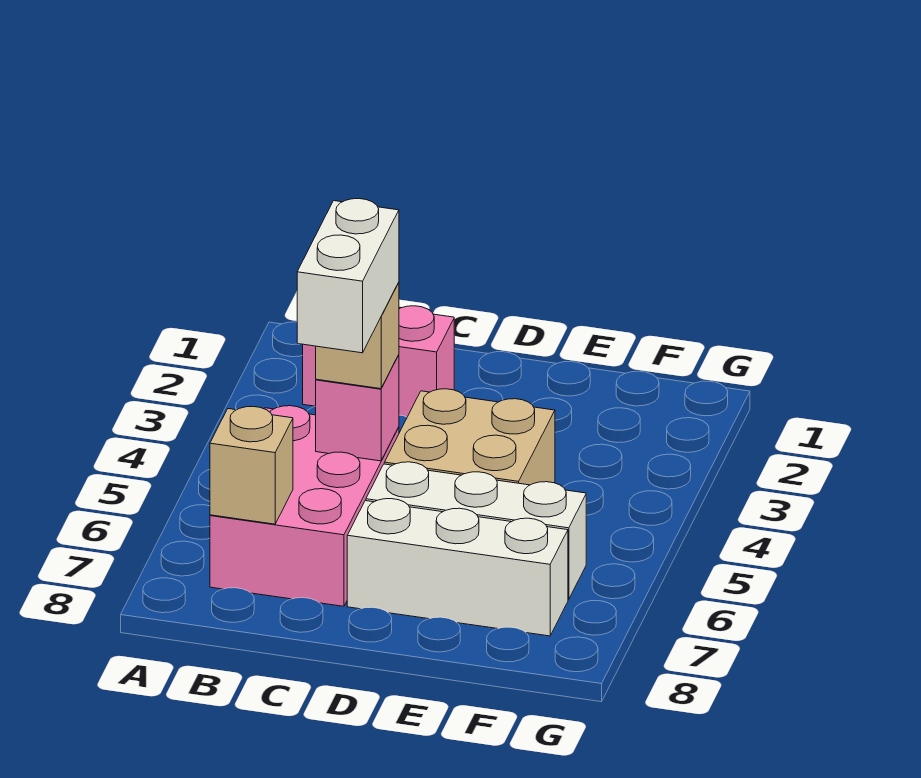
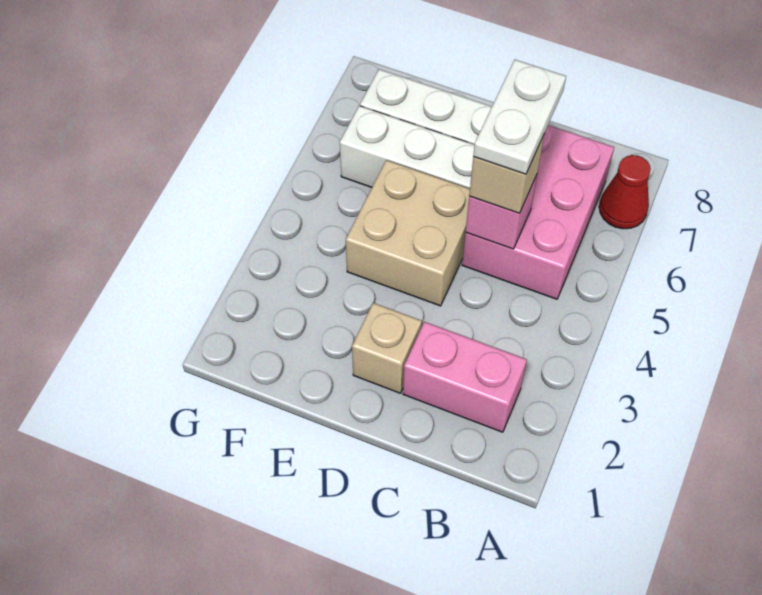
none -> red cone A7 level 1
tan brick B7 level 2 -> tan brick D2 level 1
white brick C5:C6 level 4 -> white plate C5:C6 level 4

